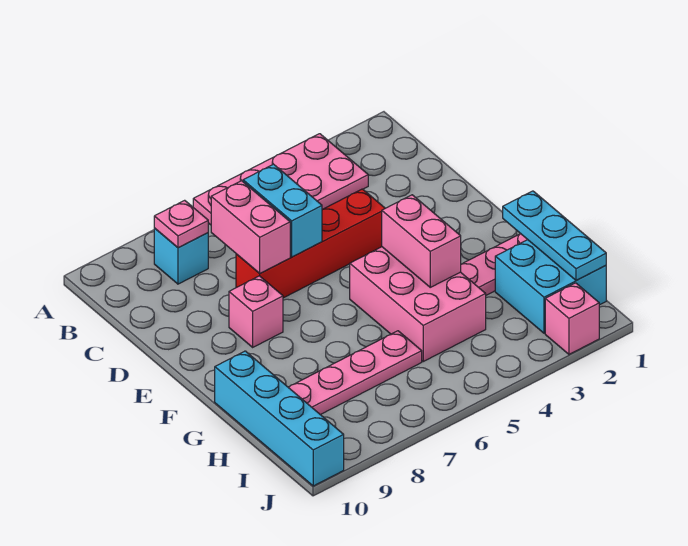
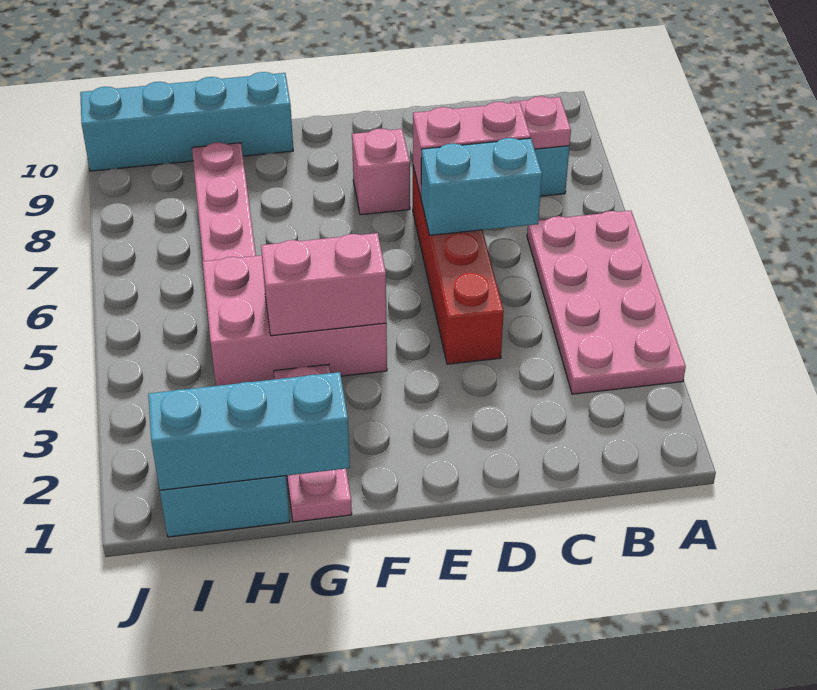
cyan plate G1:I1 level 2 -> cyan brick G1:I1 level 2
pink brick J2 level 1 -> none

